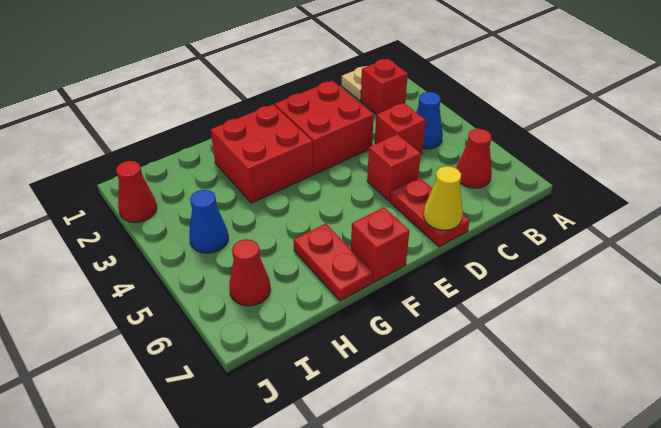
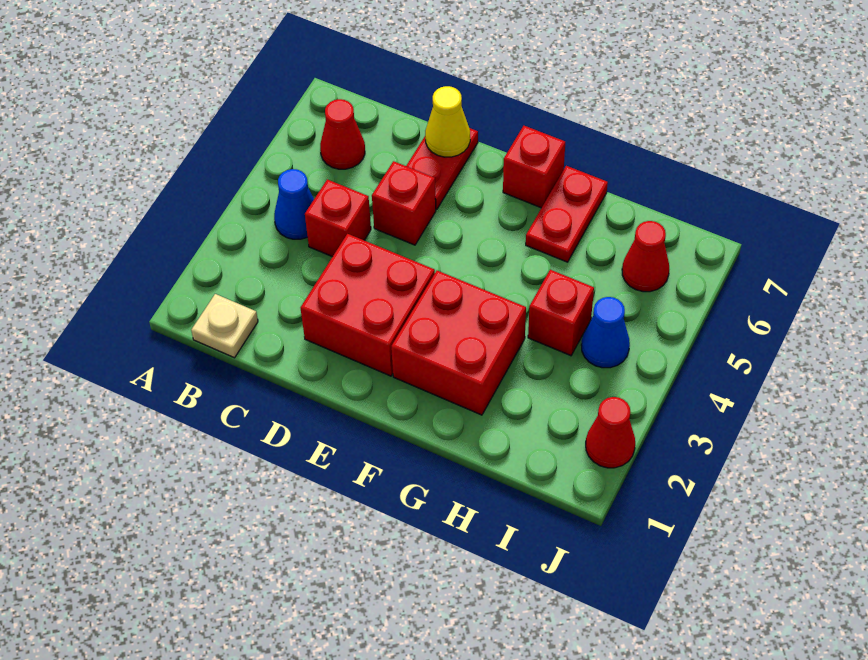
red brick B2 level 1 -> red brick H4 level 1

